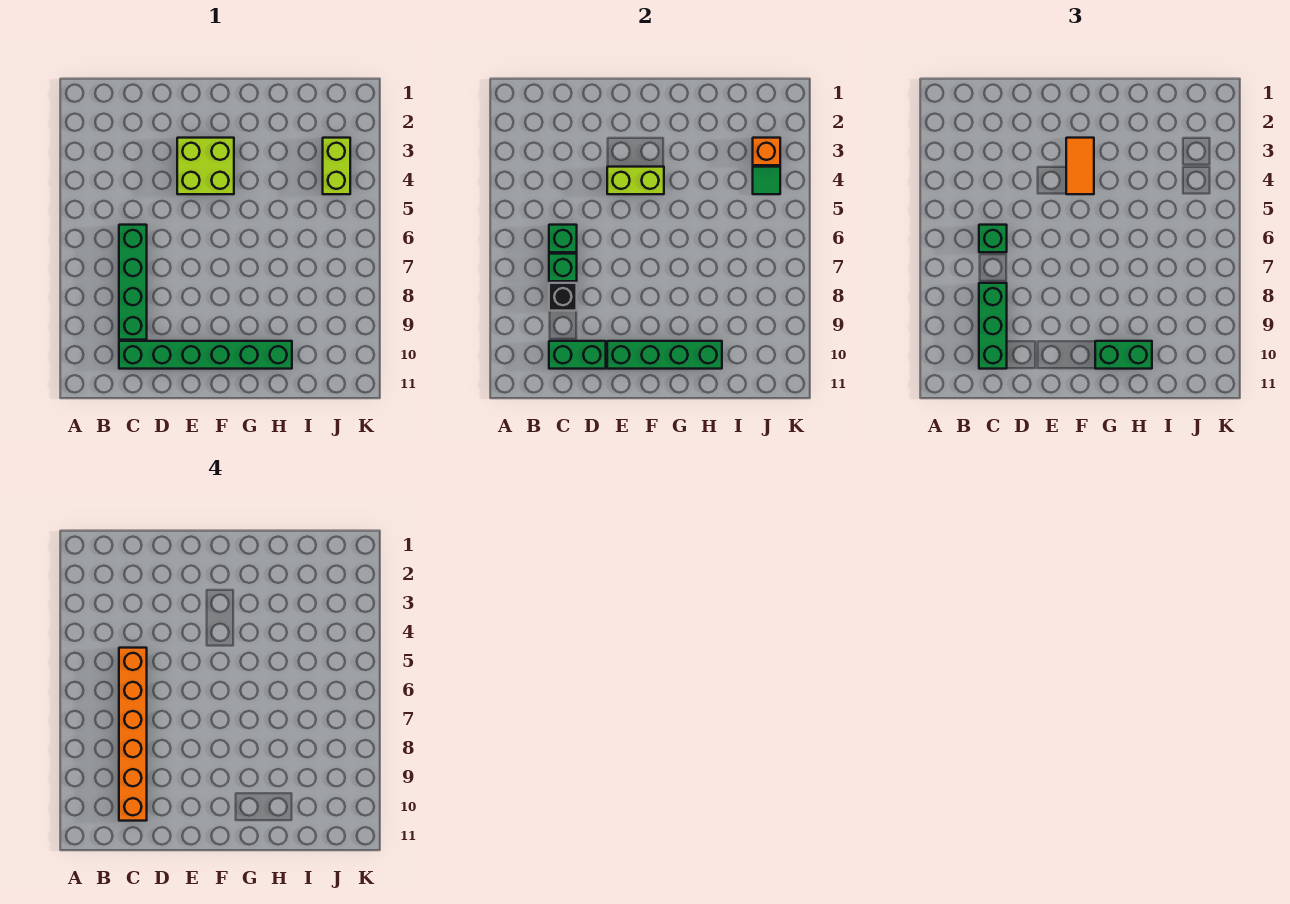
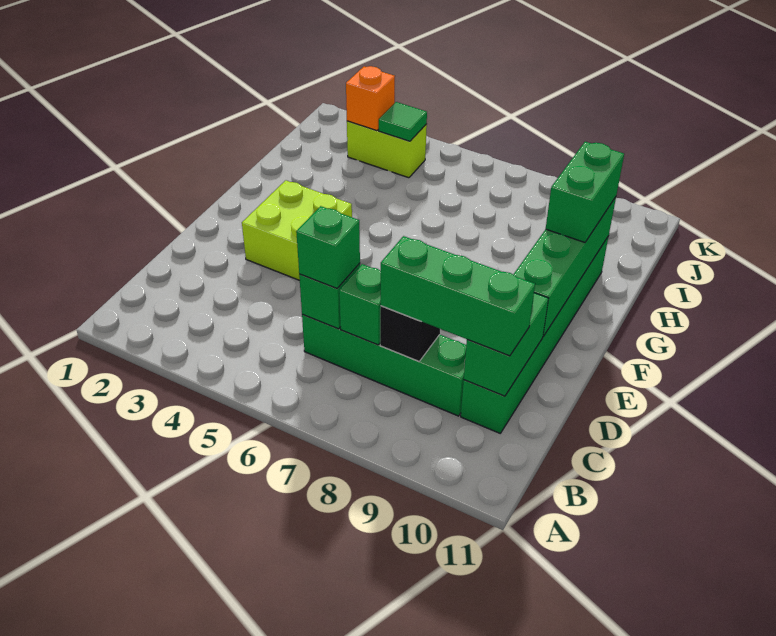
orange brick C5:C10 level 4 -> none
lime brick E4:F4 level 2 -> none
orange tile F3:F4 level 3 -> none

